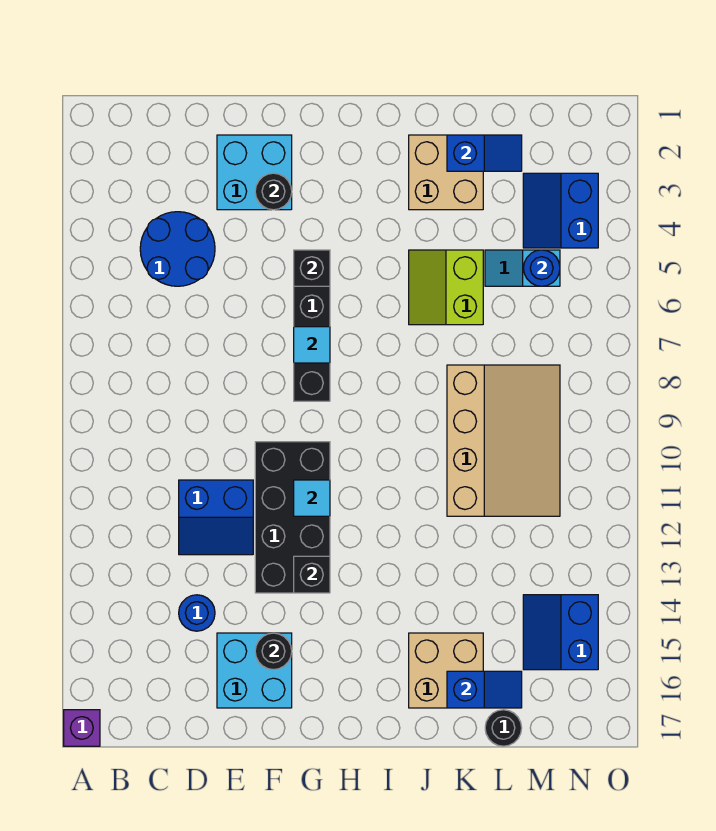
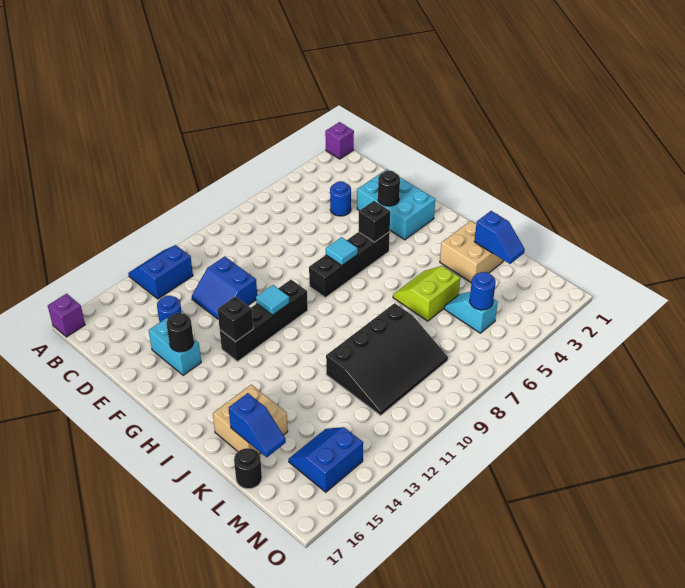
none -> purple brick A1 level 1
blue round brick C4:D5 level 1 -> blue round brick D4 level 1
cyan brick E2:F3 level 1 -> cyan brick E2:G3 level 1
cyan brick E15:F16 level 1 -> cyan brick E15:F15 level 1
black brick F10:G13 level 1 -> black brick G10:G13 level 1
tan slope K8:M11 level 1 top K -> black slope K8:M11 level 1 top K
blue slope M3:N4 level 1 top N -> blue slope A12:B13 level 1 top B

